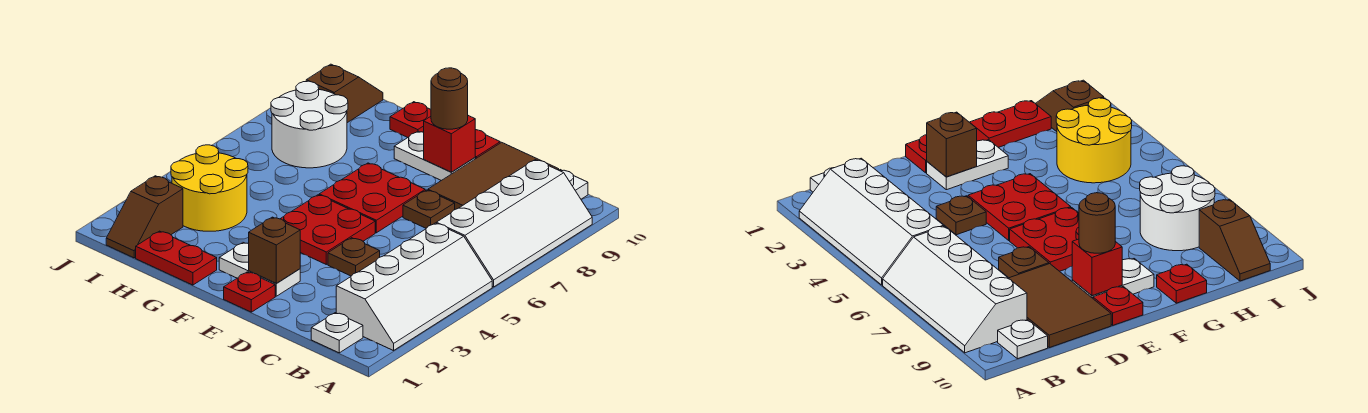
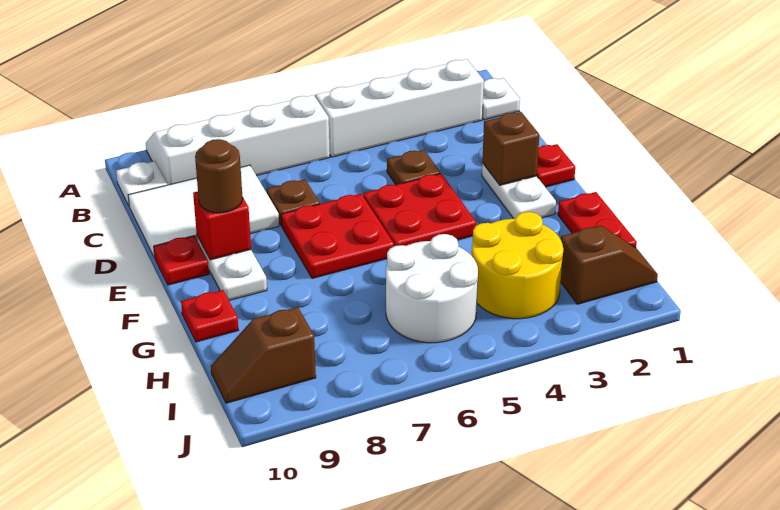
brown tile C8:D10 level 1 -> white tile C8:D10 level 1
white round brick H7:I8 level 1 -> white round brick H5:I6 level 1

